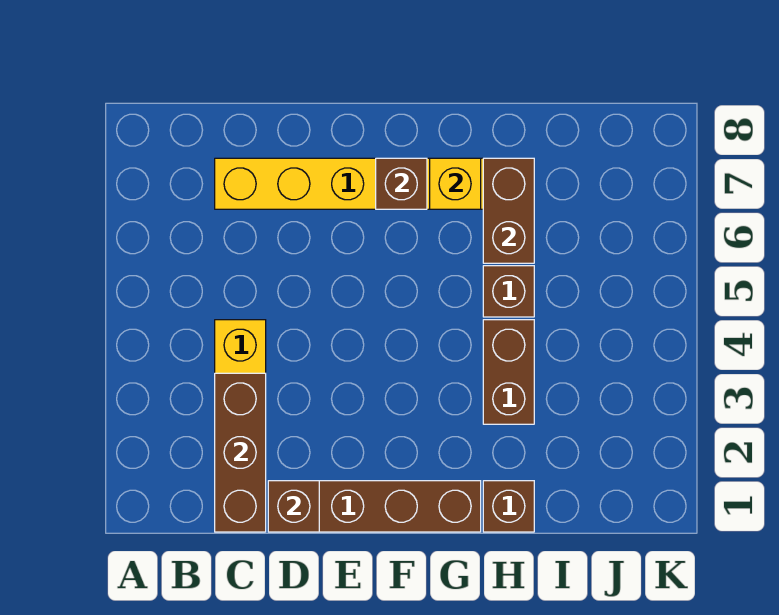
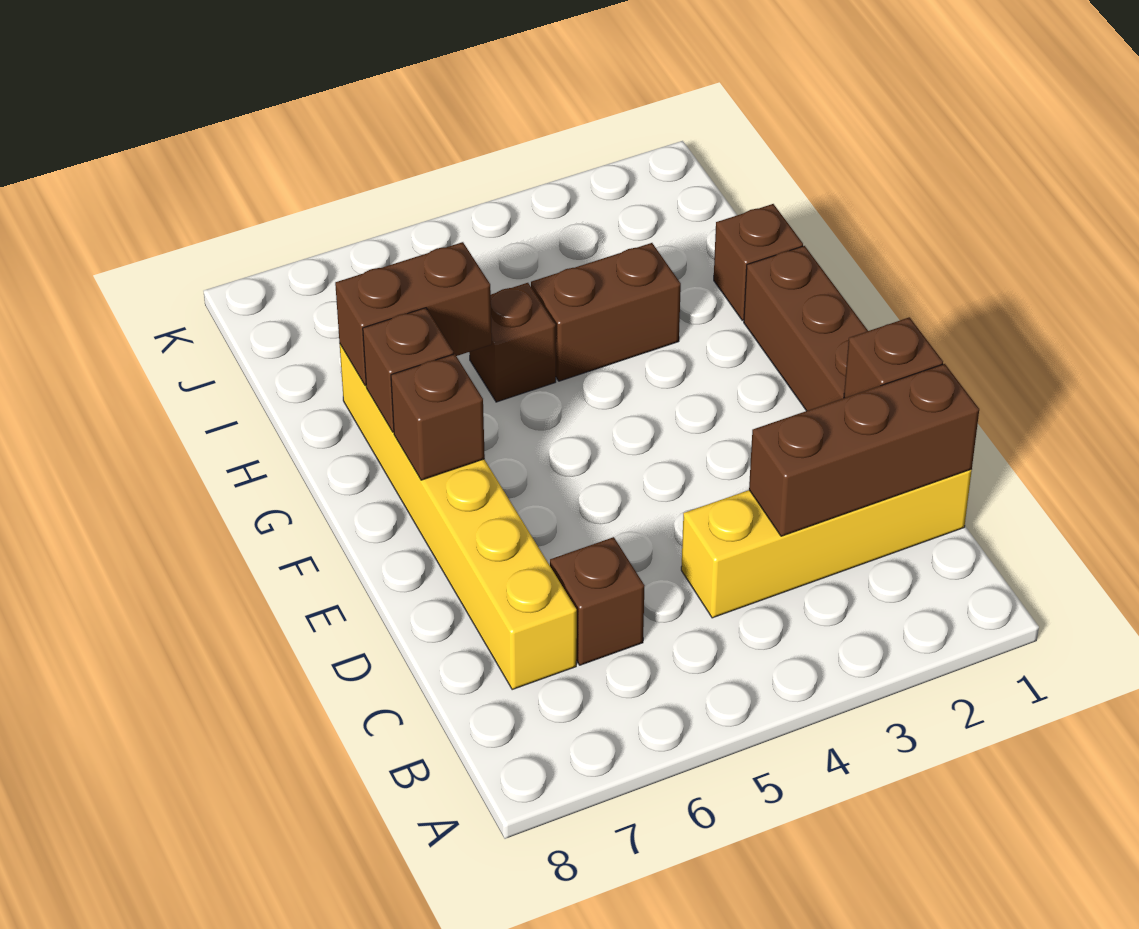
none -> brown brick C6 level 1
yellow brick G7 level 2 -> brown brick G7 level 2

